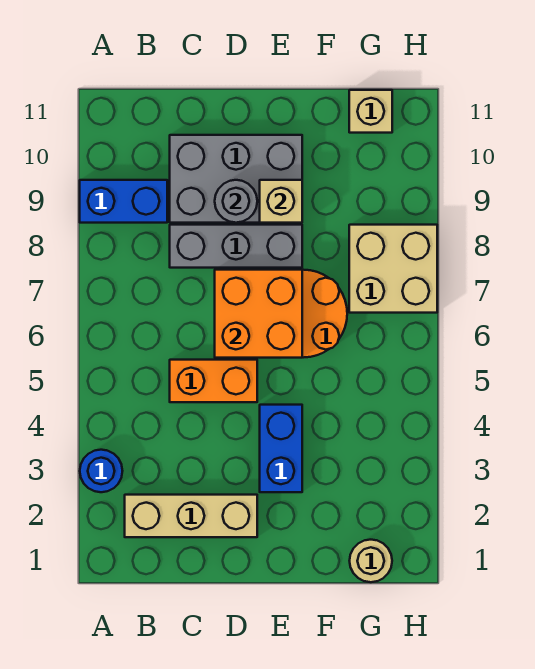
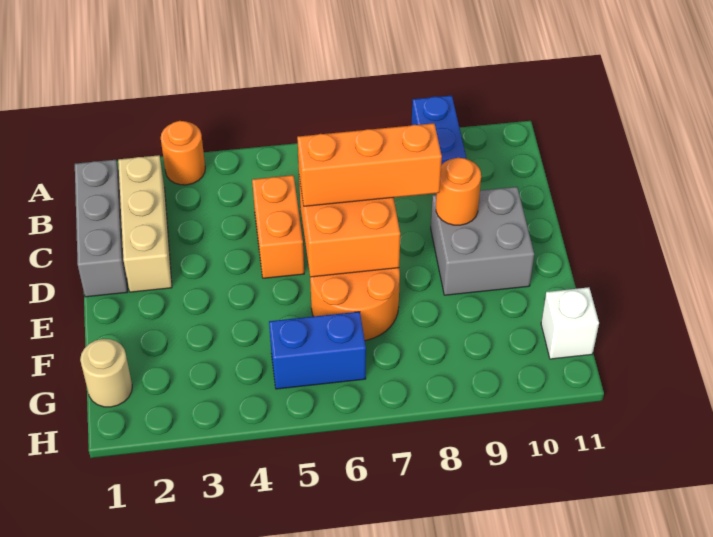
blue round brick A3 level 1 -> orange round brick A3 level 1
grey brick C8:E8 level 1 -> grey brick B1:D1 level 1
grey brick C9:E10 level 1 -> grey brick D9:E10 level 1
none -> orange brick D6:D8 level 3
grey round brick D9 level 2 -> orange round brick D9 level 2
blue brick E3:E4 level 1 -> blue brick G5:G6 level 1
tan brick E9 level 2 -> none
tan brick G7:H8 level 1 -> none
tan brick G11 level 1 -> white brick G11 level 1

